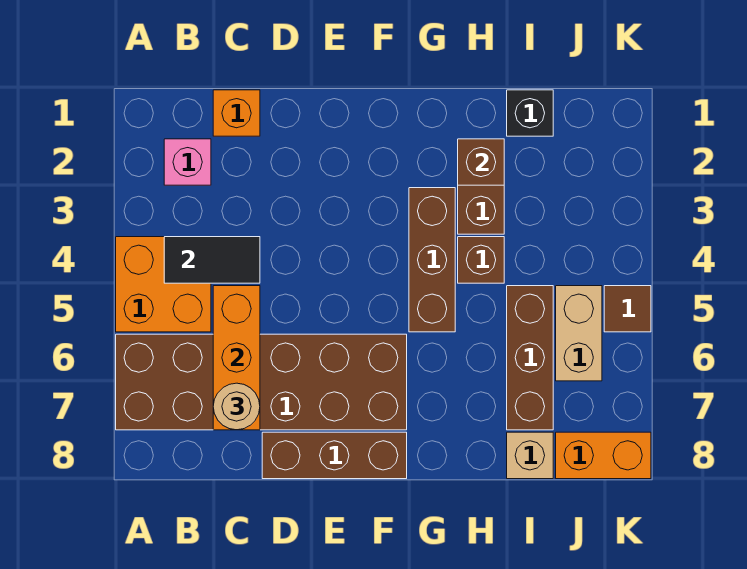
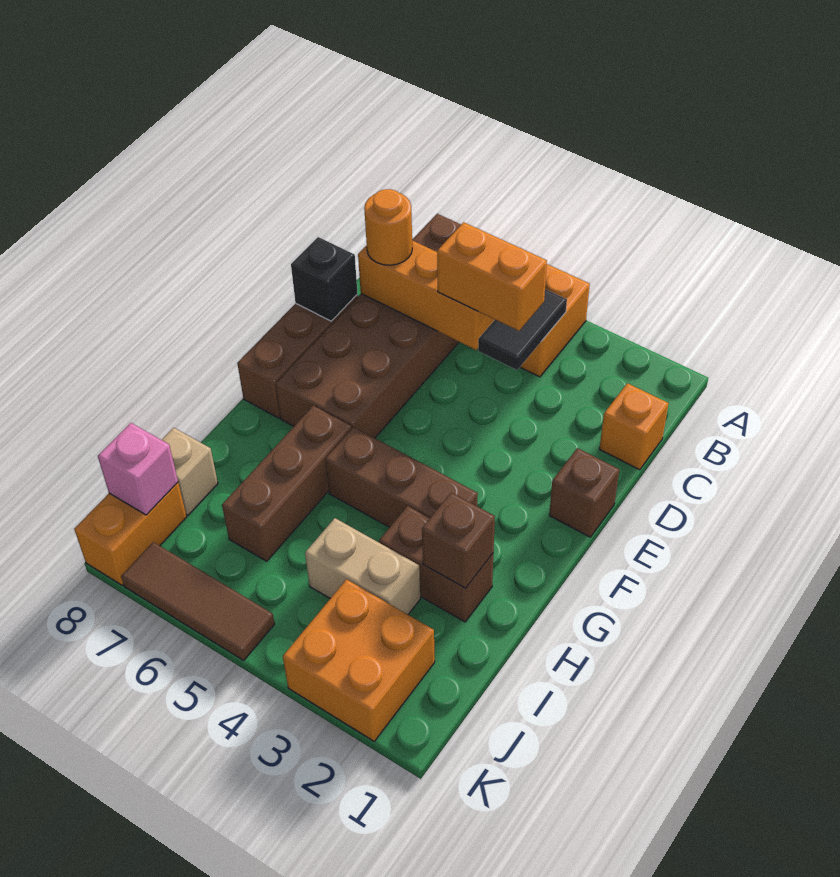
pink brick B2 level 1 -> pink brick J8 level 2
none -> orange brick C4:C5 level 3
tan round brick C7 level 3 -> orange round brick C7 level 3
brown brick H4 level 1 -> brown brick E1 level 1
black brick I1 level 1 -> black brick D8 level 2
brown brick I5:I7 level 1 -> brown brick G6:I6 level 1
none -> orange brick J2:K3 level 1
tan brick J5:J6 level 1 -> tan brick I3:I4 level 1
brown tile K5 level 1 -> brown tile K5:K7 level 1

